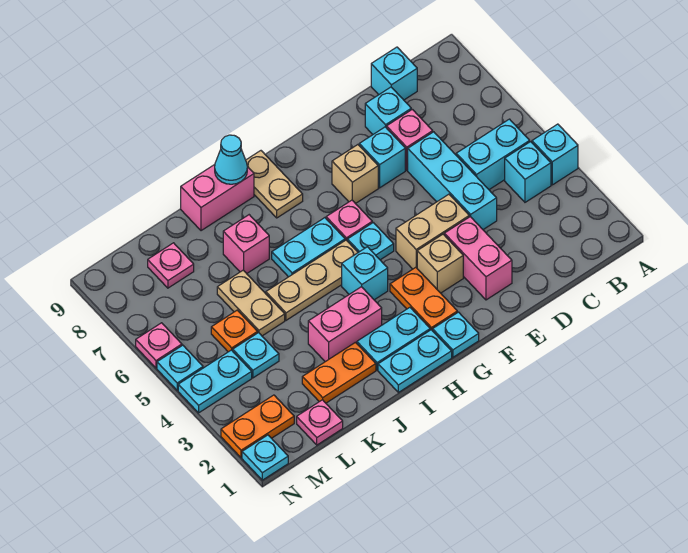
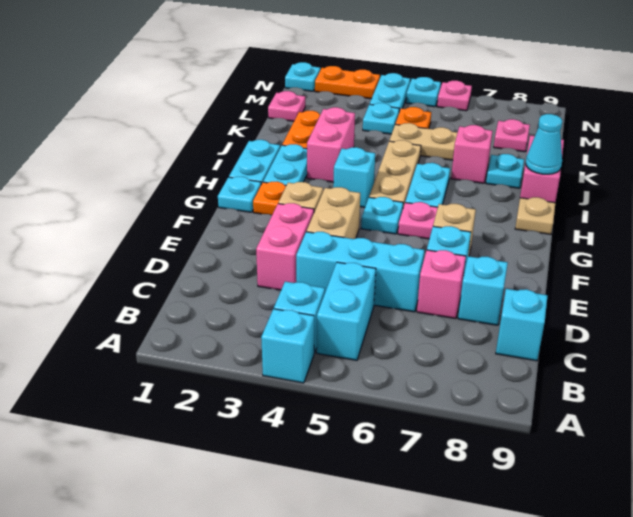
pink brick E2:E3 level 1 -> pink brick D3:E3 level 1
tan plate H8:H9 level 1 -> tan plate H9 level 1
none -> cyan plate J8 level 1
orange plate M2:N2 level 1 -> orange plate N2:N3 level 1

